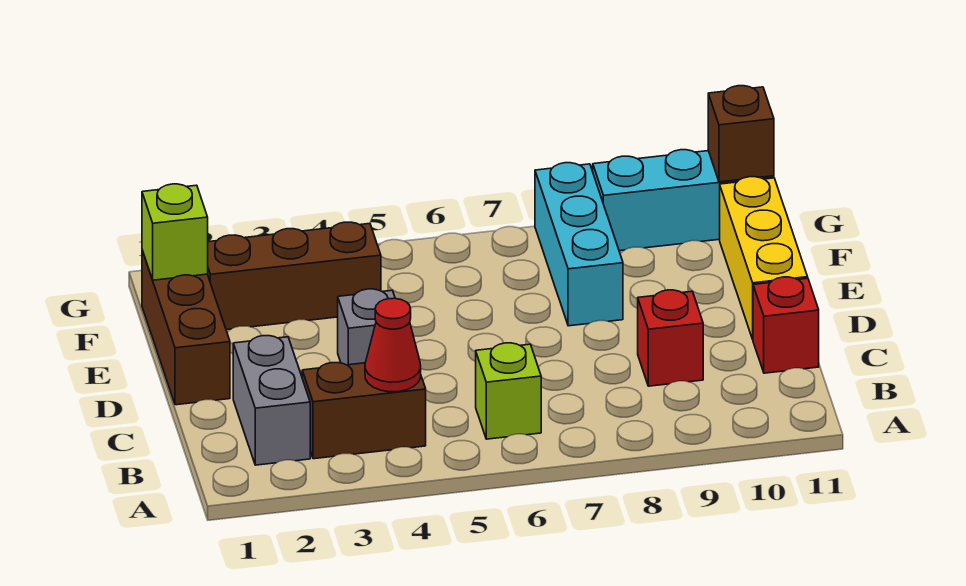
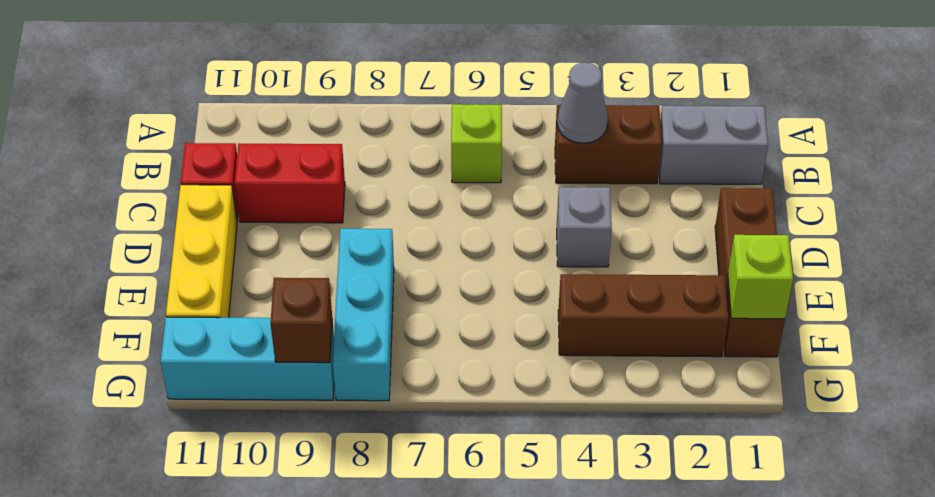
grey brick B2:C2 level 1 -> grey brick B1:B2 level 1
red cone B4 level 2 -> grey cone B4 level 2
red brick C9 level 1 -> red brick C9:C10 level 1
brown brick G11 level 2 -> brown brick G9 level 2

